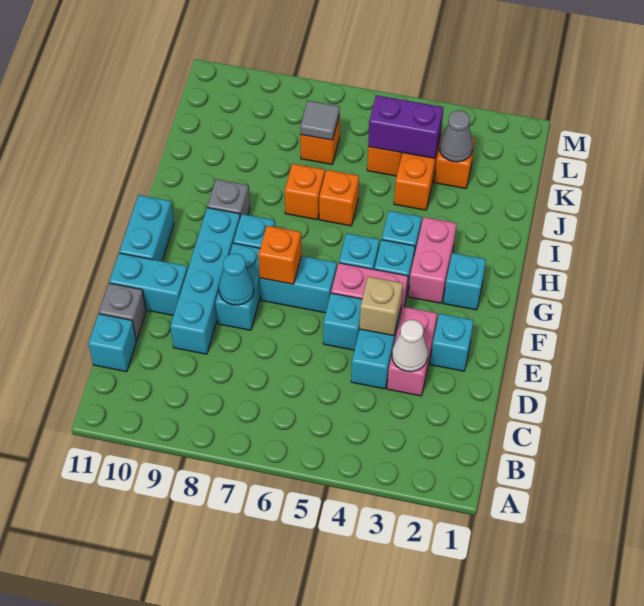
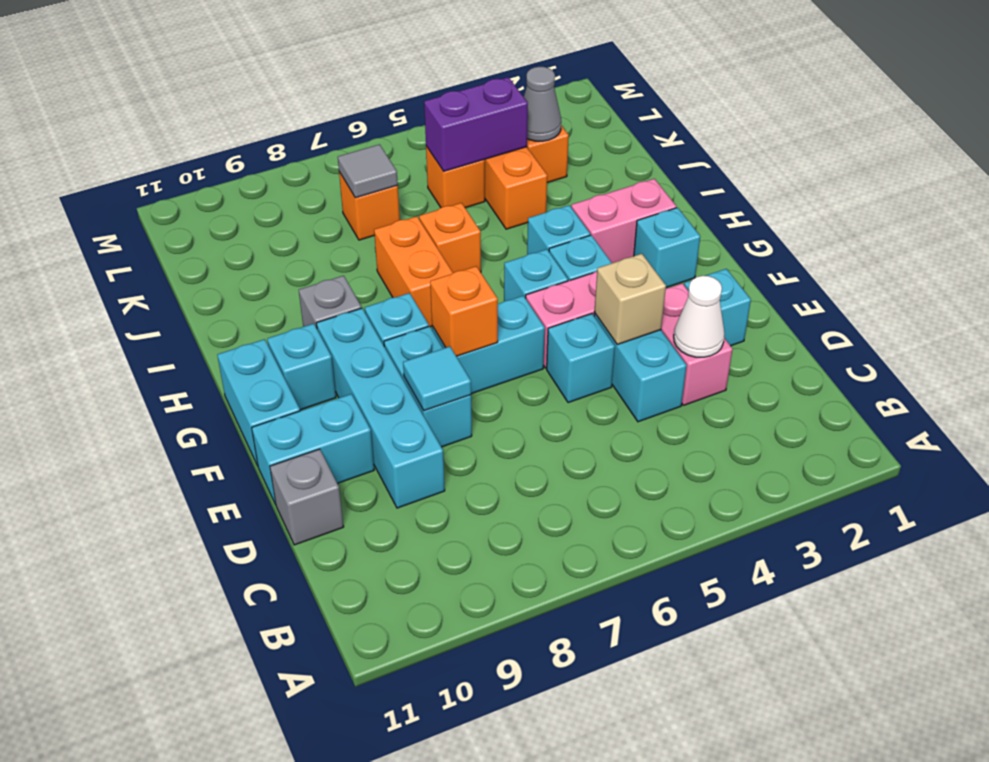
cyan brick C11 level 1 -> cyan brick G10 level 1
cyan cone E8 level 2 -> cyan tile E8 level 2
pink brick G3:H3 level 1 -> pink brick H2:H3 level 1
orange brick I7 level 1 -> orange brick H7:I7 level 1

